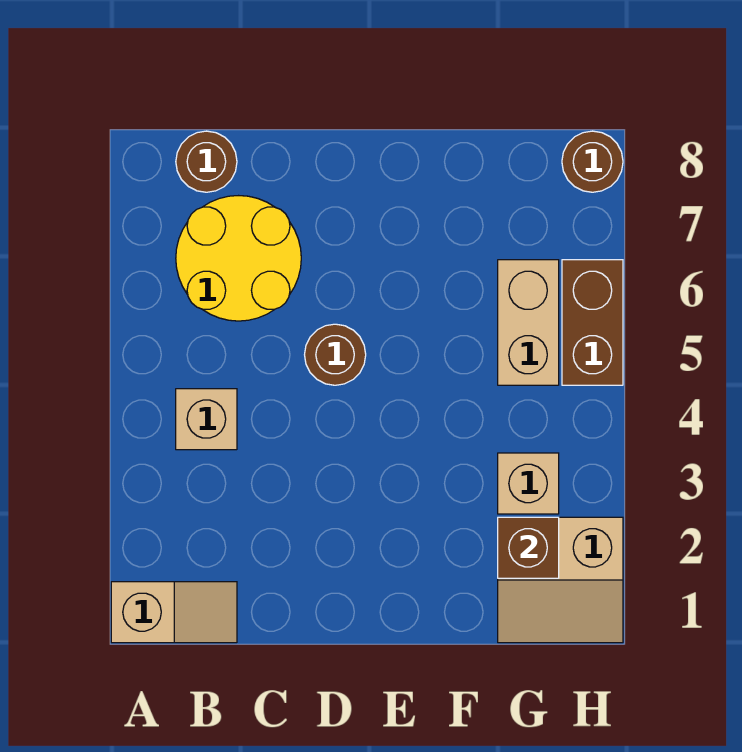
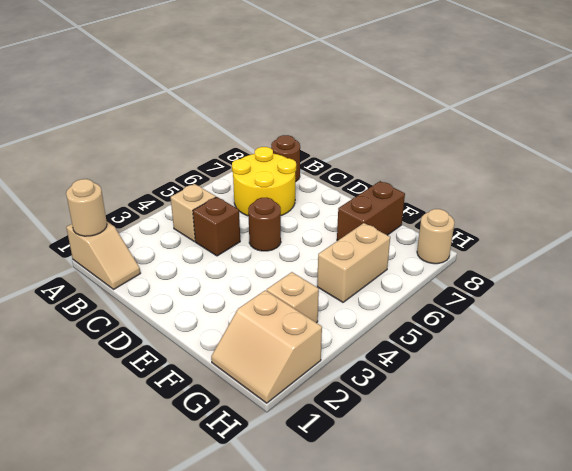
none -> tan round brick A1 level 2
brown brick G2 level 2 -> brown brick C4 level 1
brown brick H5:H6 level 1 -> brown brick F7:F8 level 1
brown round brick H8 level 1 -> tan round brick H8 level 1

